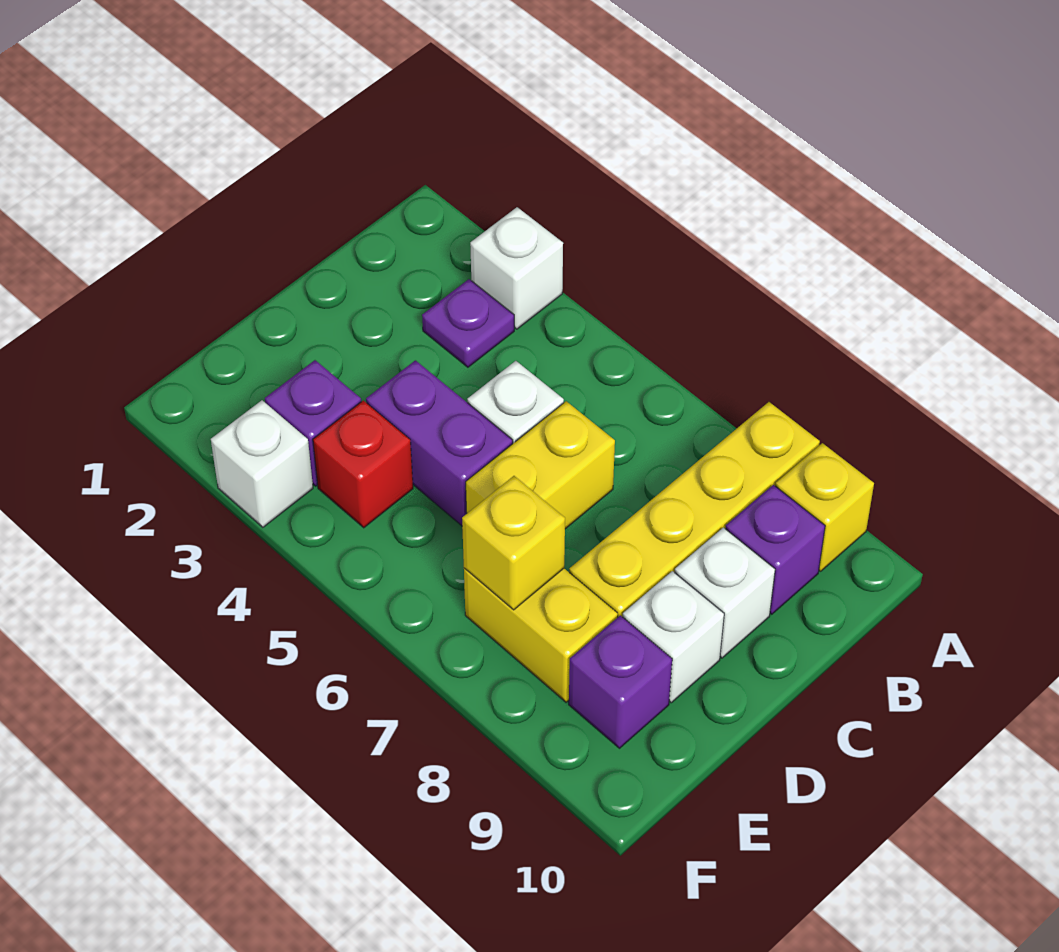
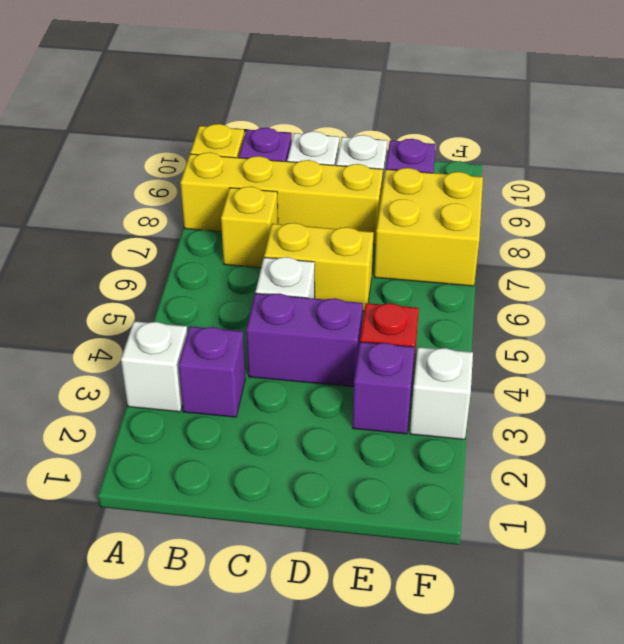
purple plate B3 level 1 -> purple brick B3 level 1
purple brick D4:D5 level 1 -> purple brick C4:D4 level 1
yellow brick E7:E8 level 1 -> yellow brick E7:F8 level 1
yellow brick E7 level 2 -> yellow brick B7 level 1

